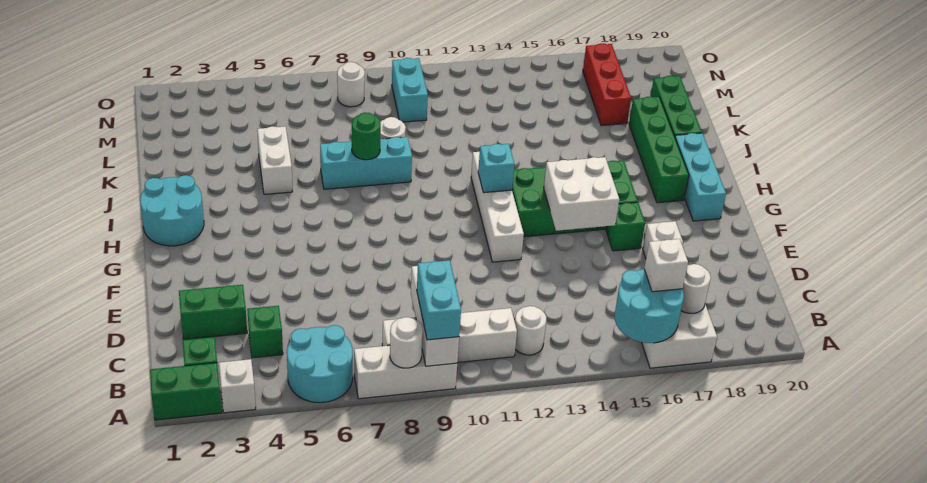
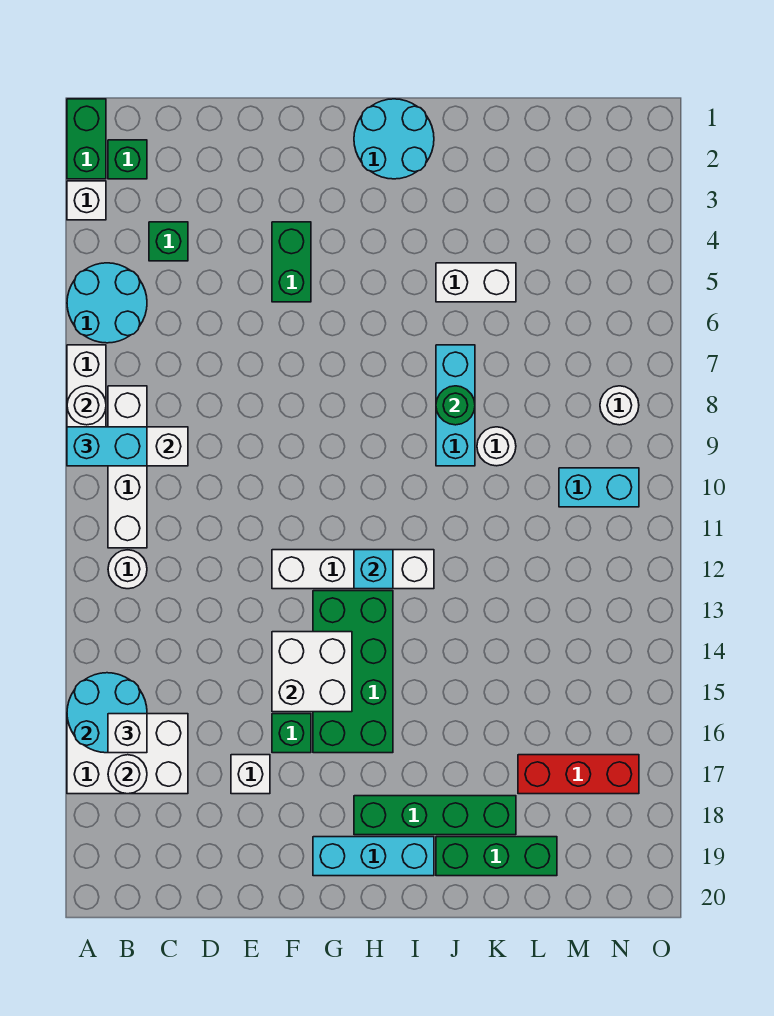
green brick D2:D3 level 1 -> green brick F4:F5 level 1

